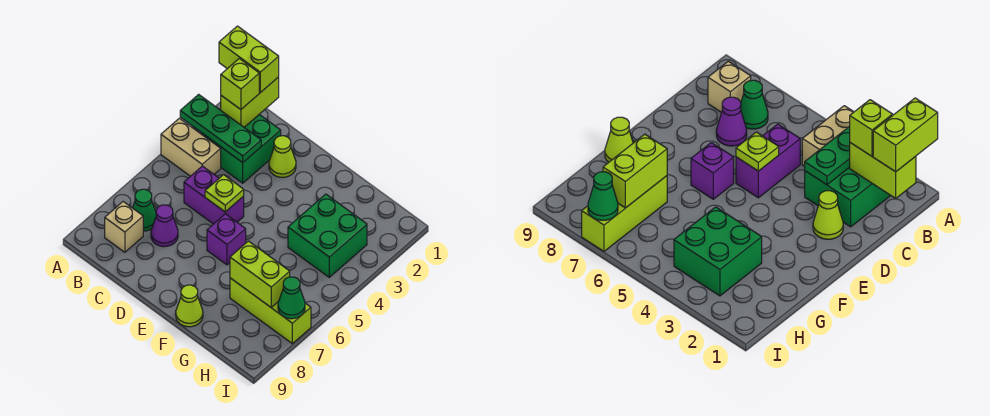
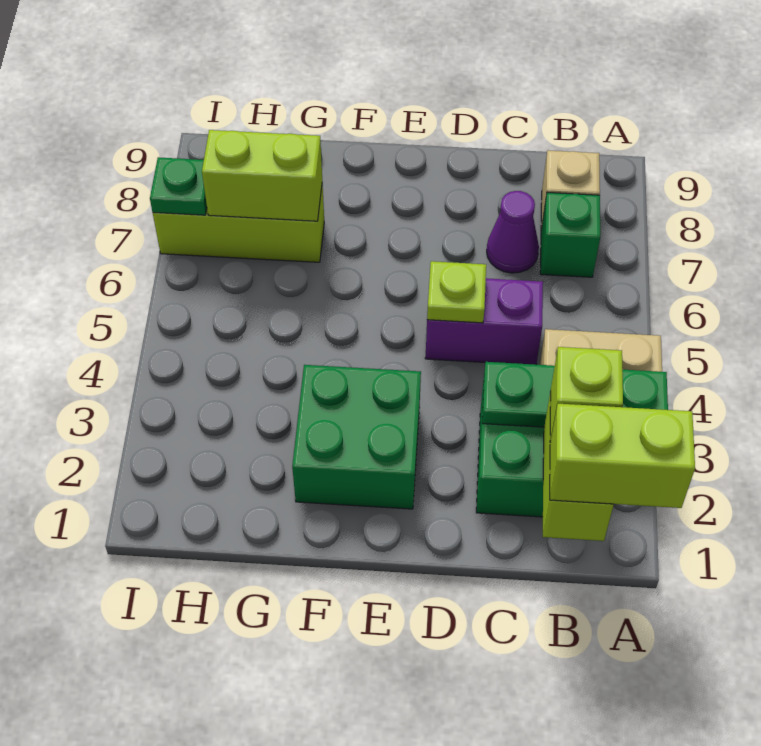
green cone B7 level 1 -> green brick B7 level 1
lime cone D2 level 1 -> none
purple brick E6 level 1 -> none
lime cone F9 level 1 -> none
green brick G3:H4 level 1 -> green brick E2:F3 level 1
green cone I7 level 2 -> green plate I7 level 2

